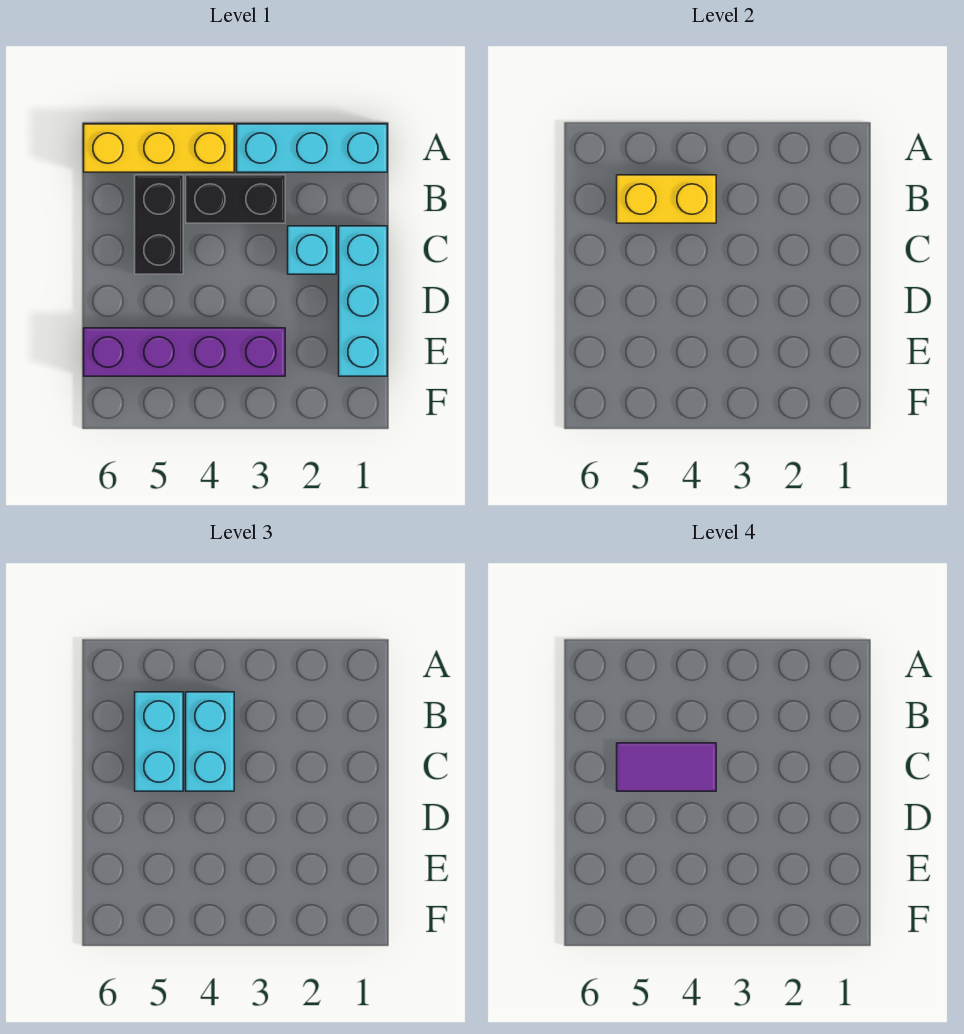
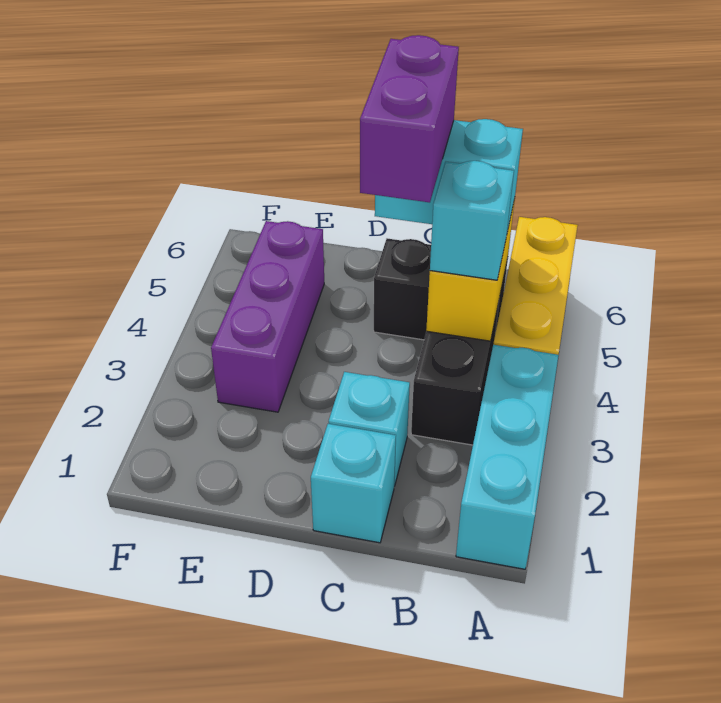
cyan brick B4:C4 level 3 -> cyan brick B4 level 3
cyan brick C1:E1 level 1 -> cyan brick C1 level 1
purple tile C4:C5 level 4 -> purple brick C4:C5 level 4
purple brick E3:E6 level 1 -> purple brick E3:E5 level 1

